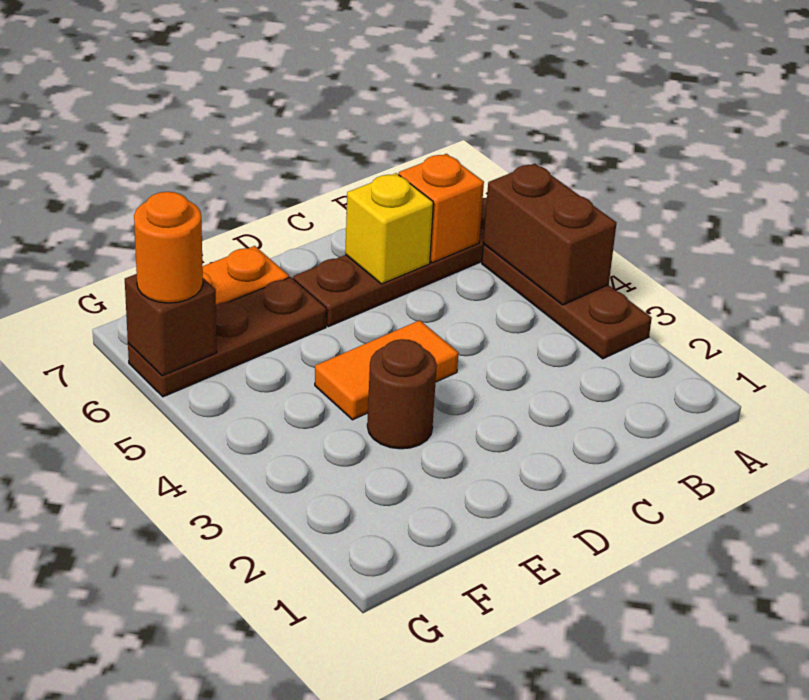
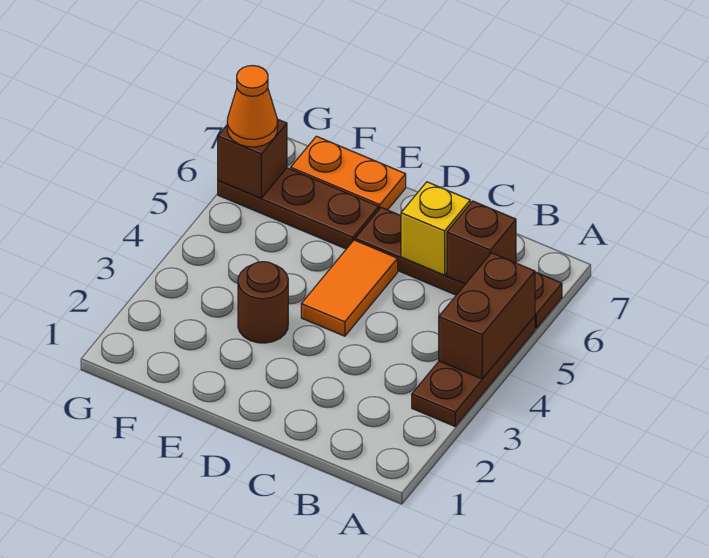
orange brick B6 level 2 -> brown brick B6 level 2
orange tile D4:E4 level 1 -> orange tile D4:D5 level 1
orange round brick G6 level 3 -> orange cone G6 level 3

